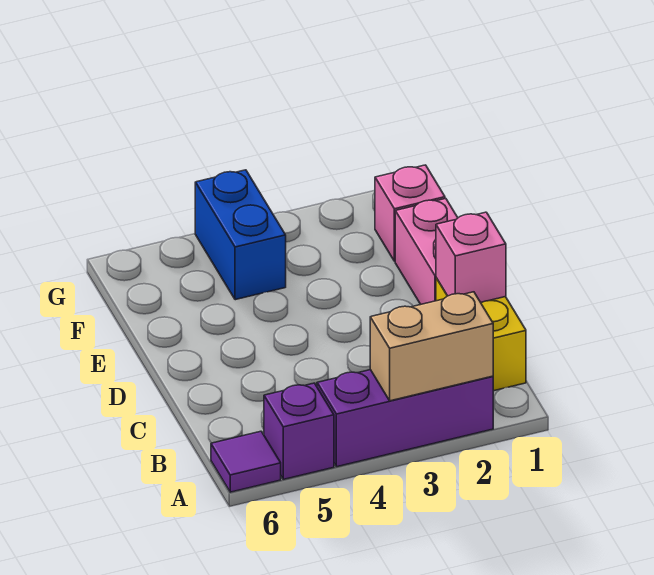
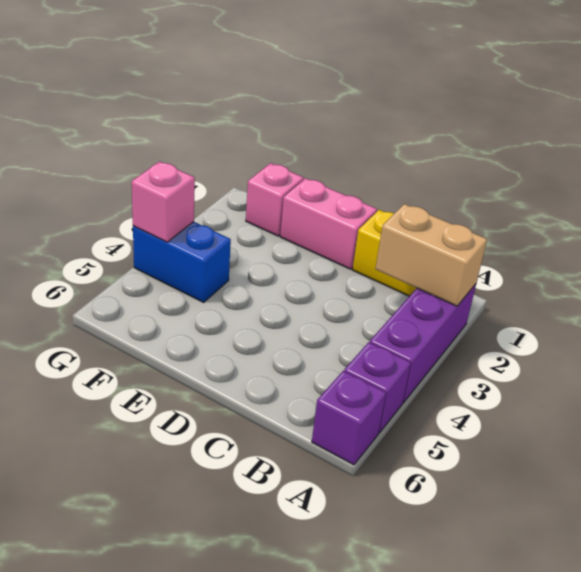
tan brick A2:A3 level 2 -> tan brick A2:B2 level 2
purple tile A6 level 1 -> purple brick A6 level 1
pink brick C1 level 2 -> pink brick G4 level 2

